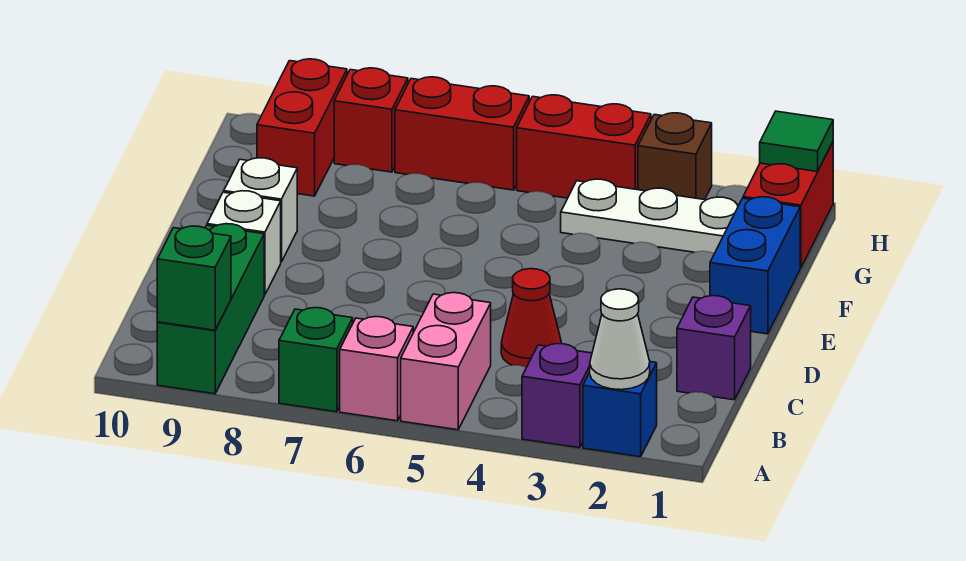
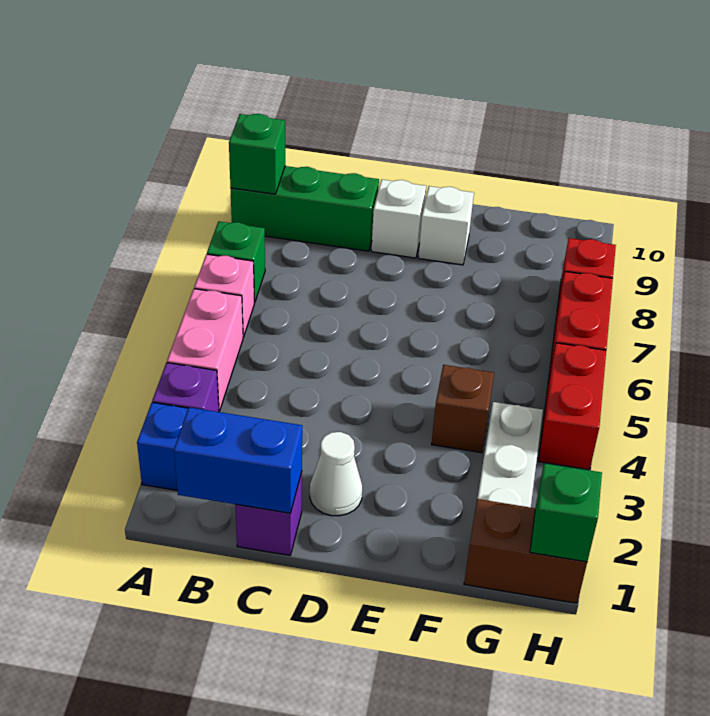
white cone A2 level 2 -> white cone D2 level 1
pink brick A5:B5 level 1 -> pink brick A4:A5 level 1
red cone C4 level 1 -> none
blue brick E1:F1 level 1 -> blue brick B1:C1 level 2
red brick G1:H1 level 1 -> brown brick G1:H1 level 1
red brick G9:H9 level 1 -> none
green tile H1 level 2 -> green brick H1 level 2
brown brick H3 level 1 -> brown brick F4 level 1

